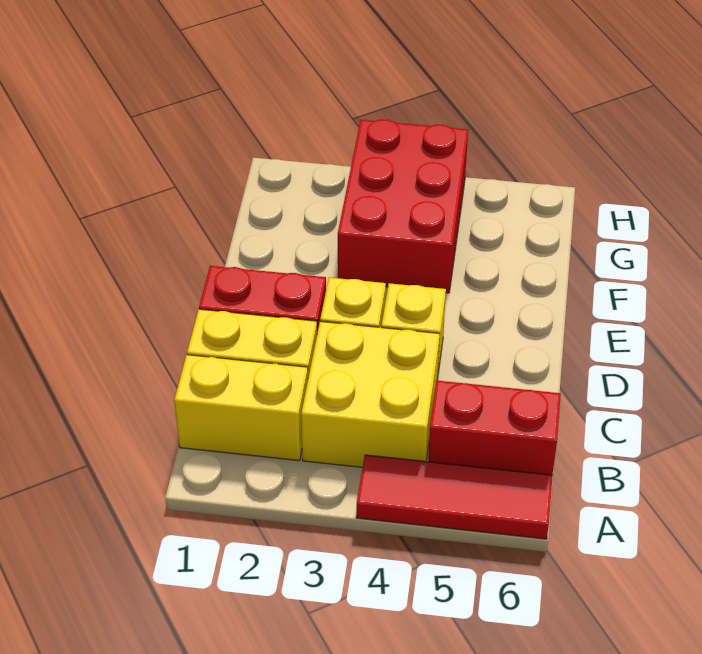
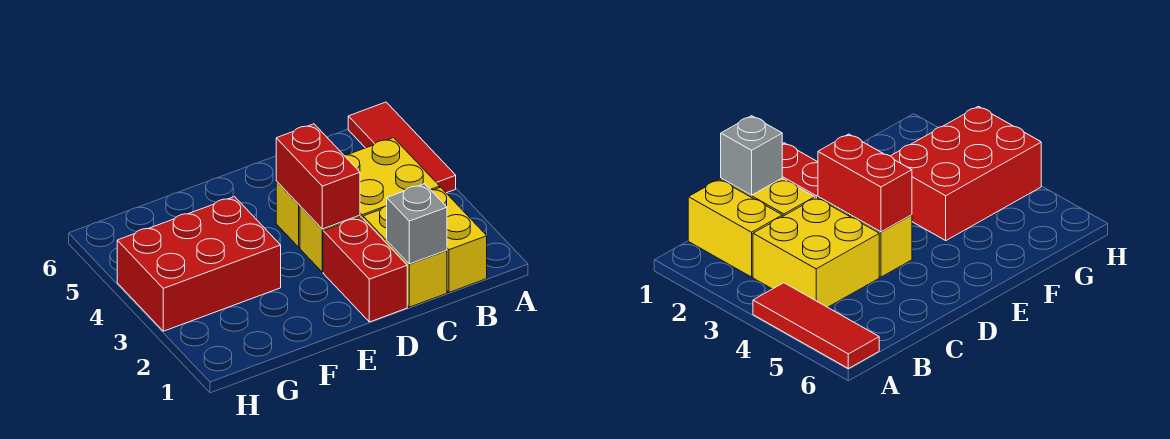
red brick B5:B6 level 1 -> red brick D3:D4 level 2
none -> grey brick C1 level 2

